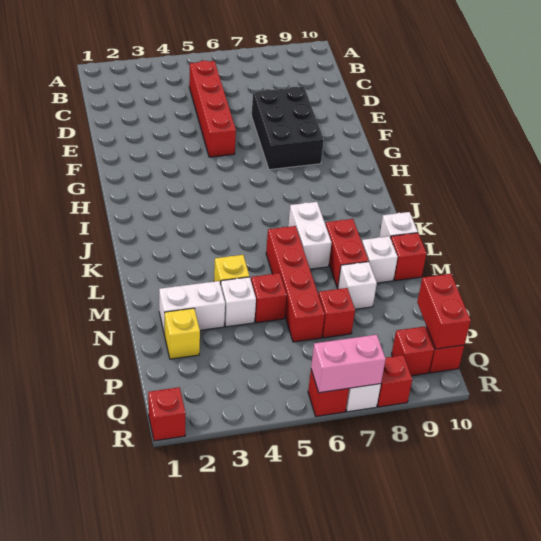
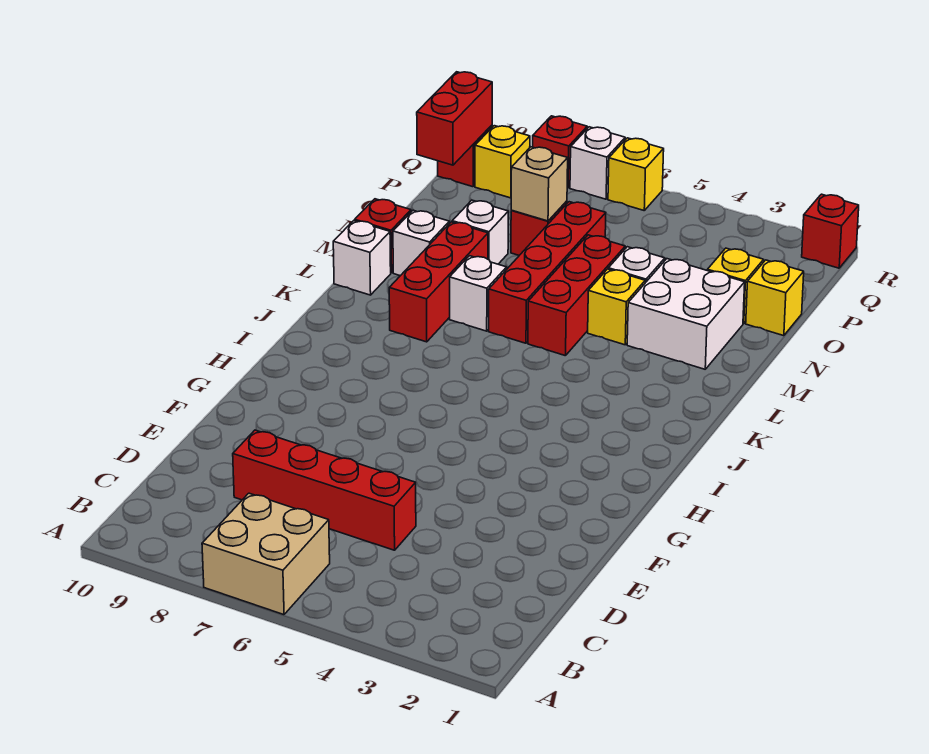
none -> tan brick A6:B7 level 1
red brick C5:F5 level 1 -> red brick D5:D8 level 1
black brick E7:G8 level 1 -> none
white brick K7:L7 level 1 -> white brick L7 level 1
red brick L8:M8 level 1 -> red brick K8:M8 level 1
white brick N2:N3 level 1 -> white brick M2:N3 level 1
red brick N5 level 1 -> red brick L5:N5 level 1
none -> yellow brick O1 level 1
none -> tan brick O7 level 2
red brick Q9 level 1 -> yellow brick Q9 level 1
red brick R6 level 1 -> yellow brick R6 level 1
pink brick R6:R7 level 2 -> none

